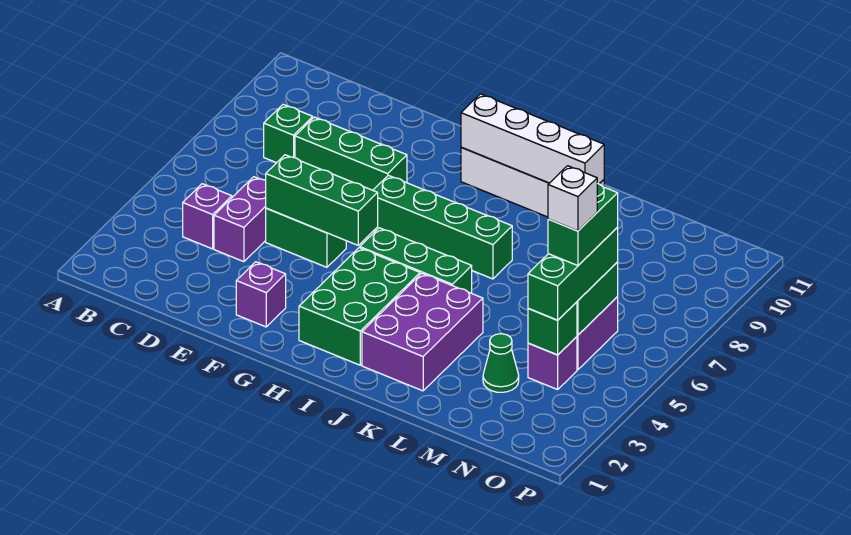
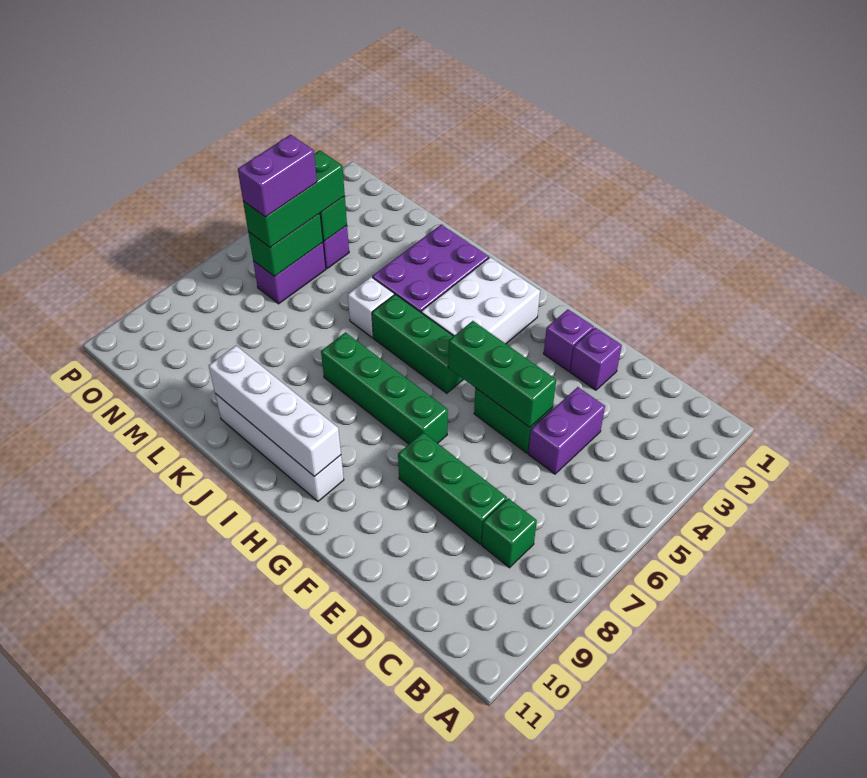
purple brick C4 level 1 -> purple brick E2 level 1
green brick H2:I4 level 1 -> white brick H2:I4 level 1
green cone M3 level 1 -> none
green brick N5:N6 level 4 -> purple brick N5:N6 level 4
white brick N5 level 5 -> white brick K5 level 1

